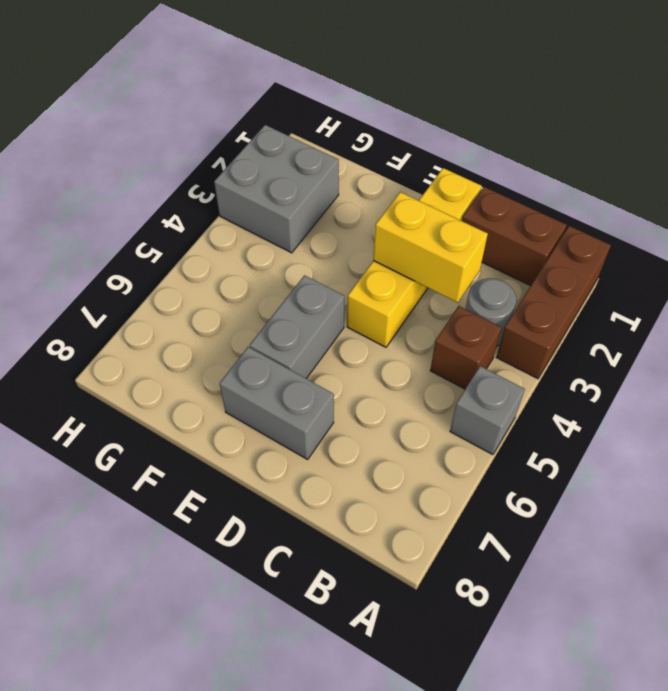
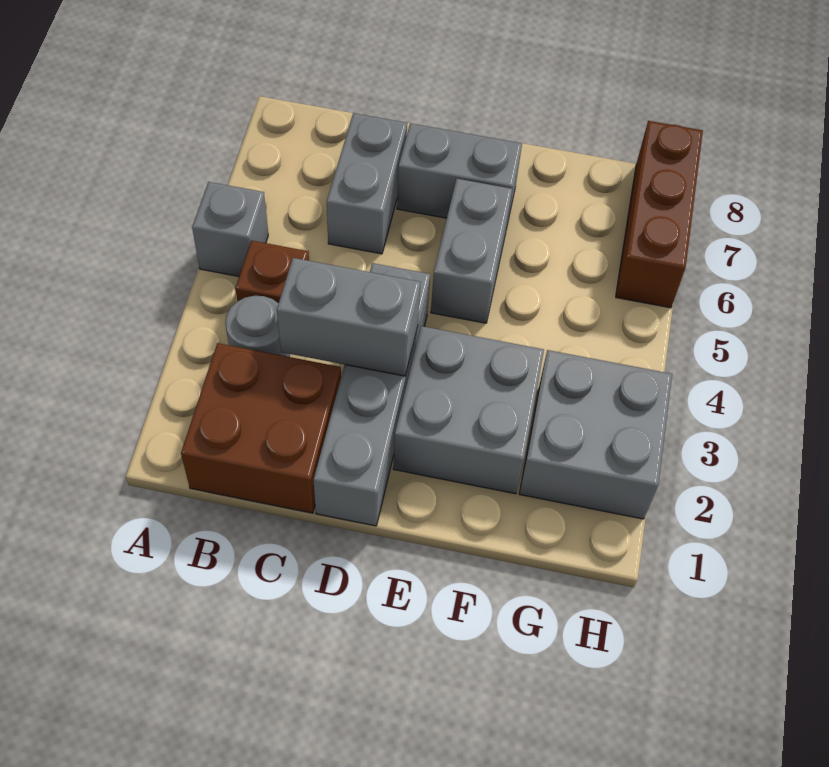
brown brick A1:A3 level 1 -> brown brick H6:H8 level 1
brown brick B1:C1 level 1 -> brown brick B1:C2 level 1
yellow brick C3:D3 level 2 -> grey brick C3:D3 level 2
none -> grey brick C6:C7 level 1
yellow brick D1:D4 level 1 -> grey brick D1:D4 level 1
none -> grey brick E2:F3 level 1

